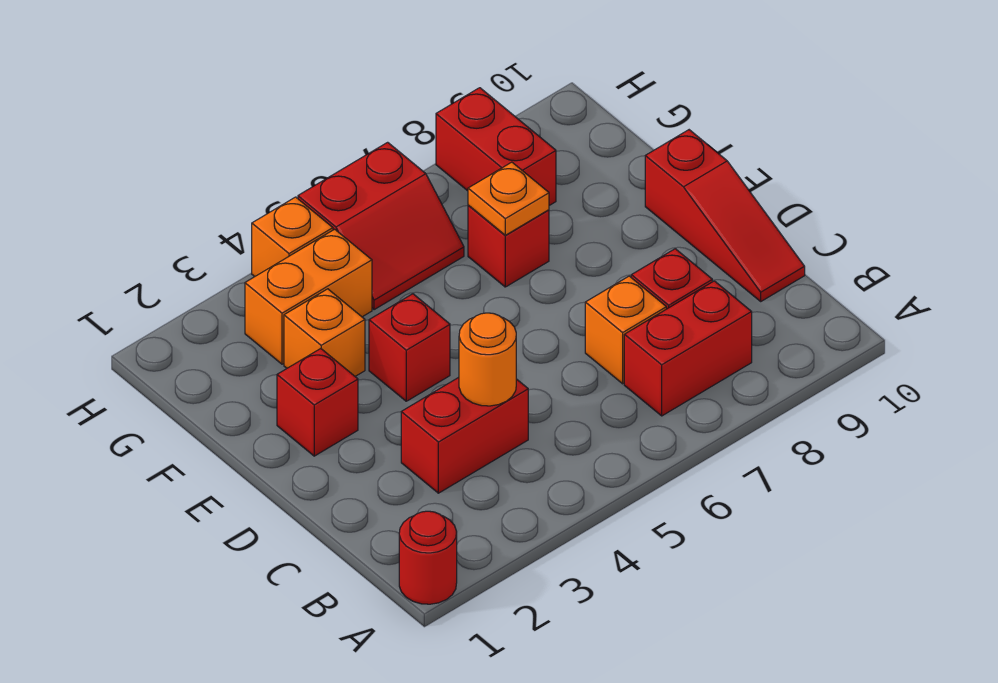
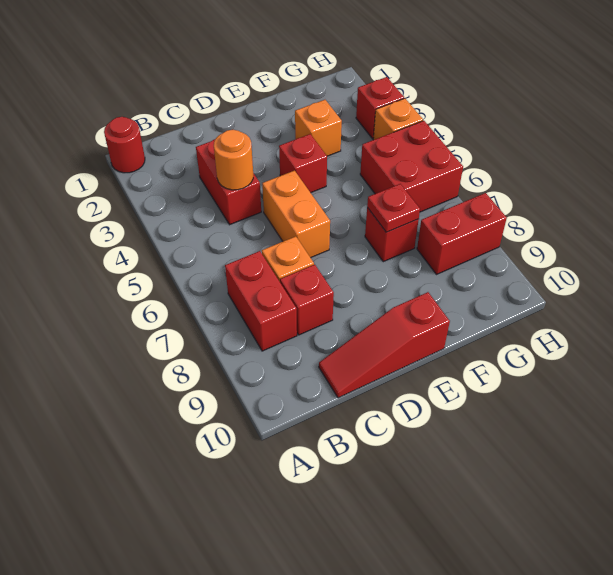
red brick E2 level 1 -> red brick H3 level 1
orange plate F7 level 2 -> red plate F7 level 2
orange brick G3:G4 level 1 -> orange brick D5:D6 level 1
red slope G5:H6 level 1 top H -> red brick G5:H6 level 1

